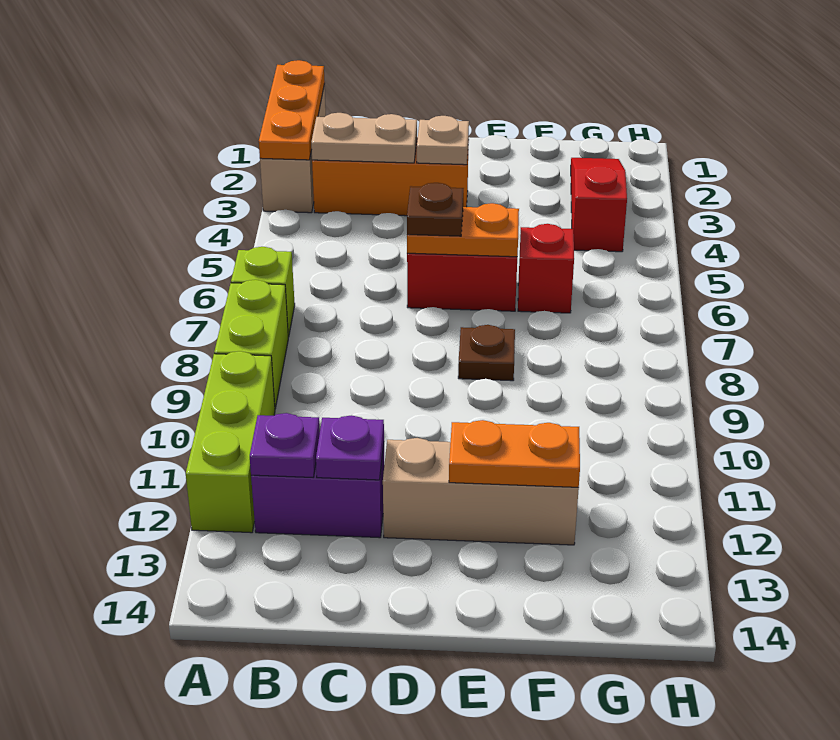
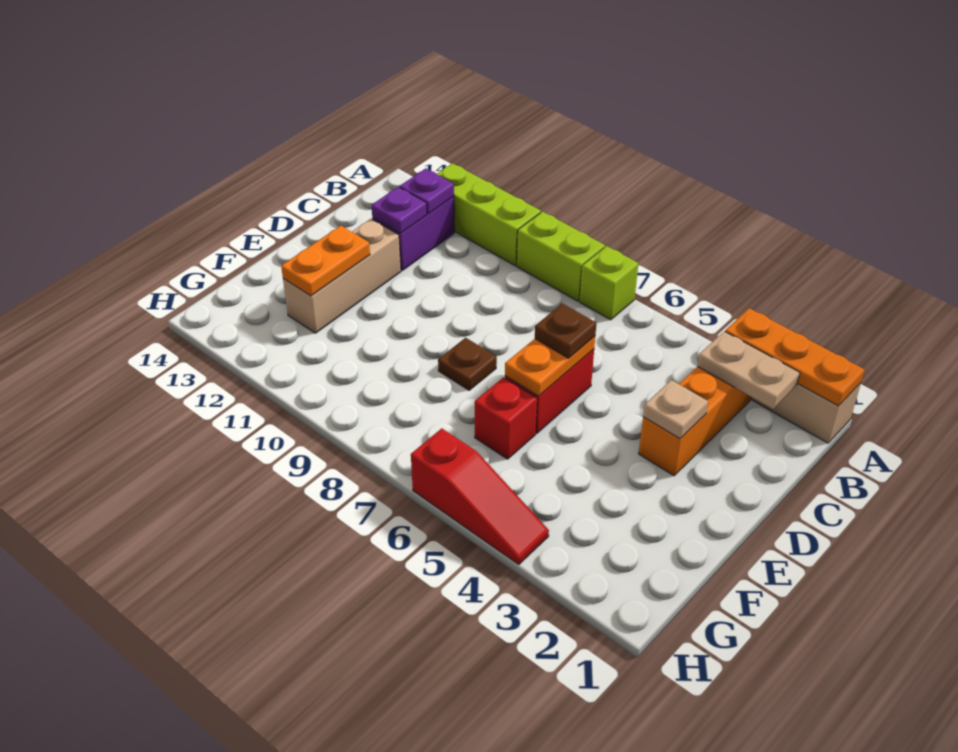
tan plate B3:C3 level 2 -> tan plate B2:B3 level 2
red slope G2:G4 level 1 top 4 -> red slope H4:H6 level 1 top 6

